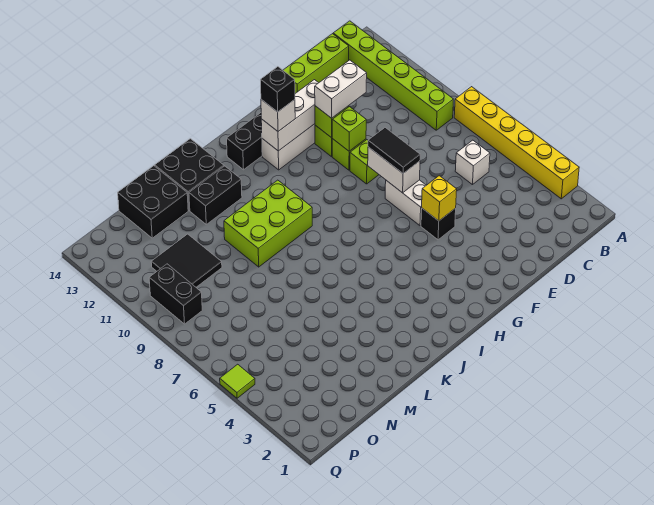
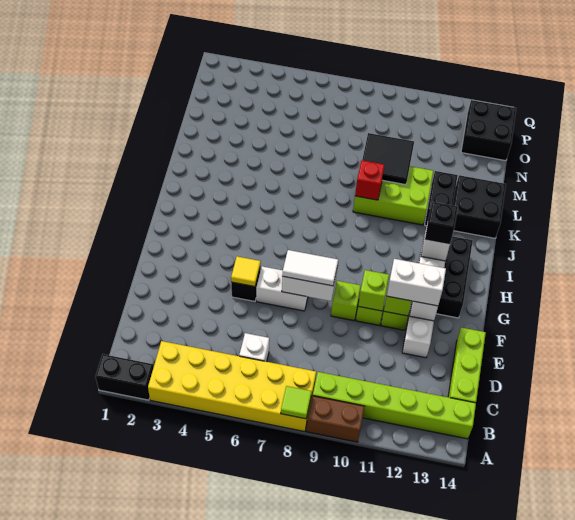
yellow brick A3:A8 level 1 -> yellow brick A3:B8 level 1
none -> brown brick A9:A10 level 1
white brick E11:F11 level 3 -> white brick F11:F12 level 3
yellow brick F5 level 2 -> yellow tile F5 level 2
black tile F7:F8 level 3 -> white tile F7:F8 level 3
lime brick J9:L10 level 1 -> lime brick K9:L11 level 1
none -> red brick K9 level 2
black brick M13:N14 level 1 -> black brick O13:P14 level 1
black tile N10:O11 level 1 -> black tile L9:M10 level 2
black brick P9:P10 level 1 -> black brick A1:A2 level 1
lime tile Q5 level 1 -> lime tile A8 level 2

